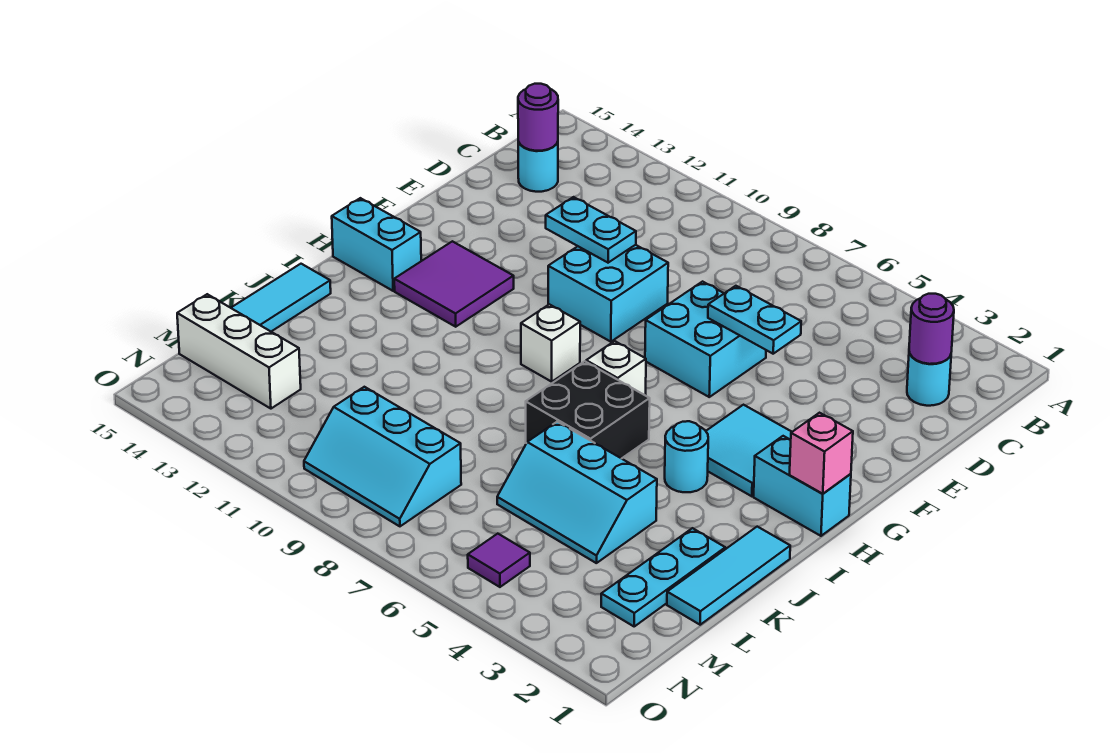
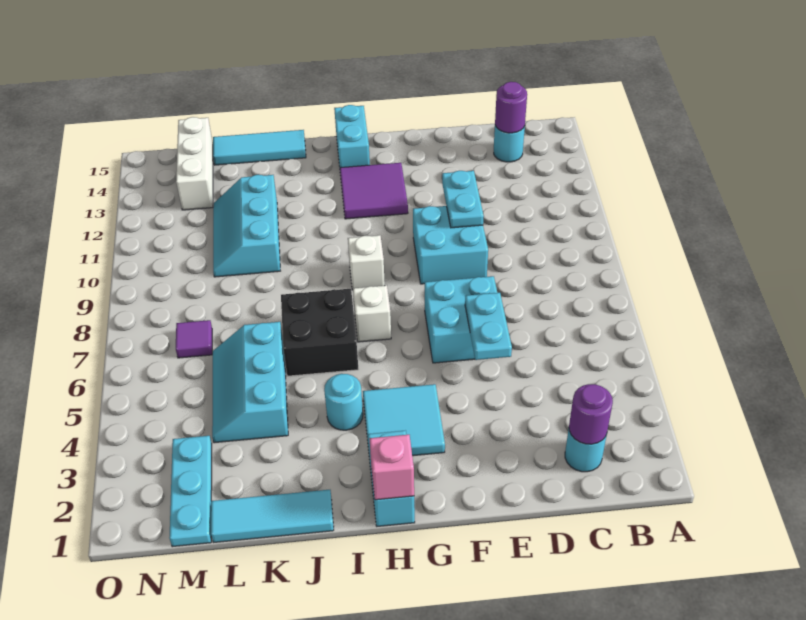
cyan plate K2:M2 level 1 -> cyan plate M1:M3 level 1
cyan slope M8:N10 level 1 top M -> cyan slope K10:L12 level 1 top K
purple tile N5 level 1 -> purple tile M7 level 1

